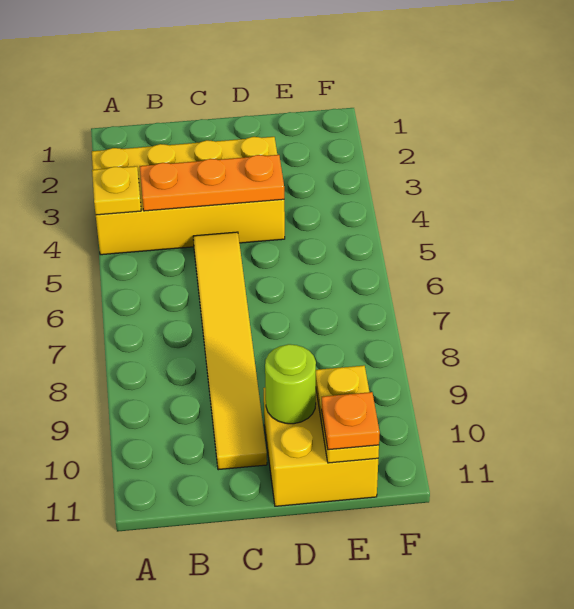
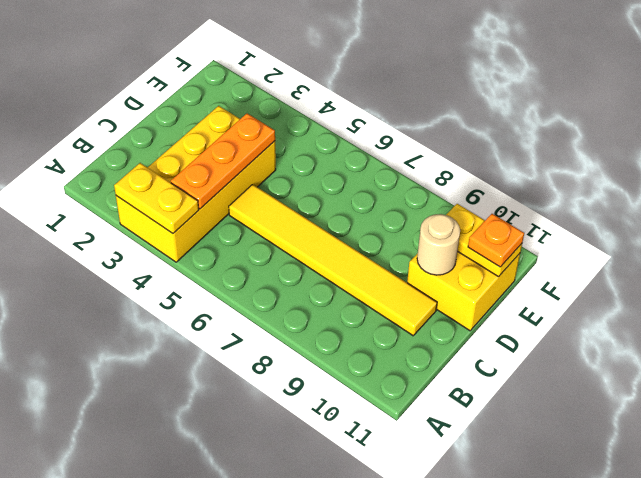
yellow plate A4 level 2 -> yellow plate A3:A4 level 2
lime round brick D10 level 2 -> tan round brick D10 level 2

